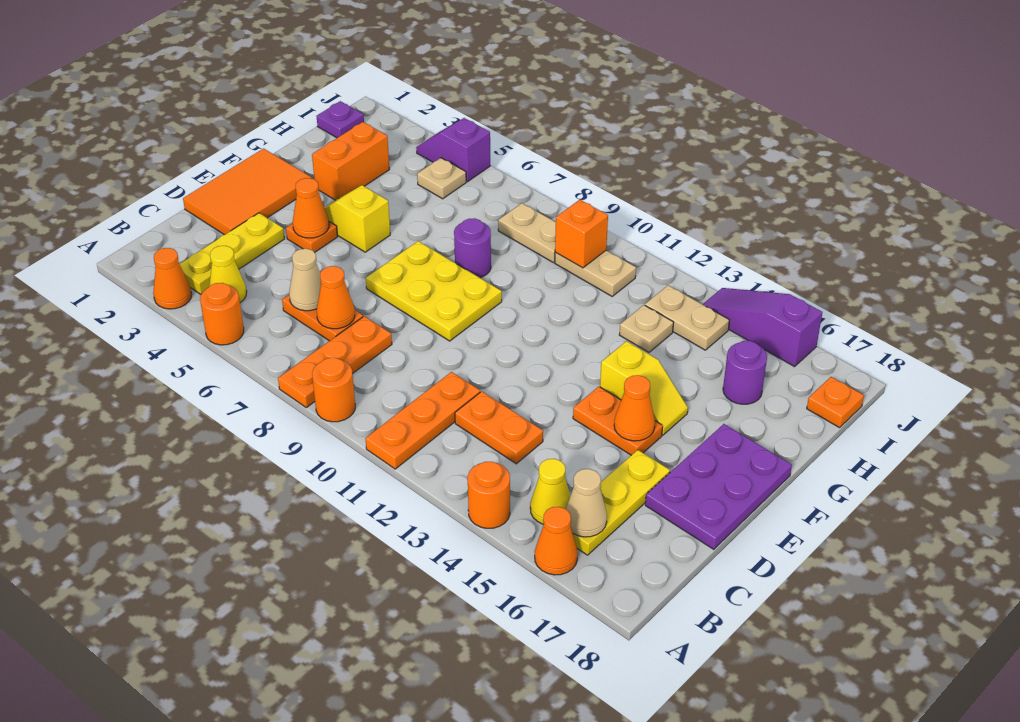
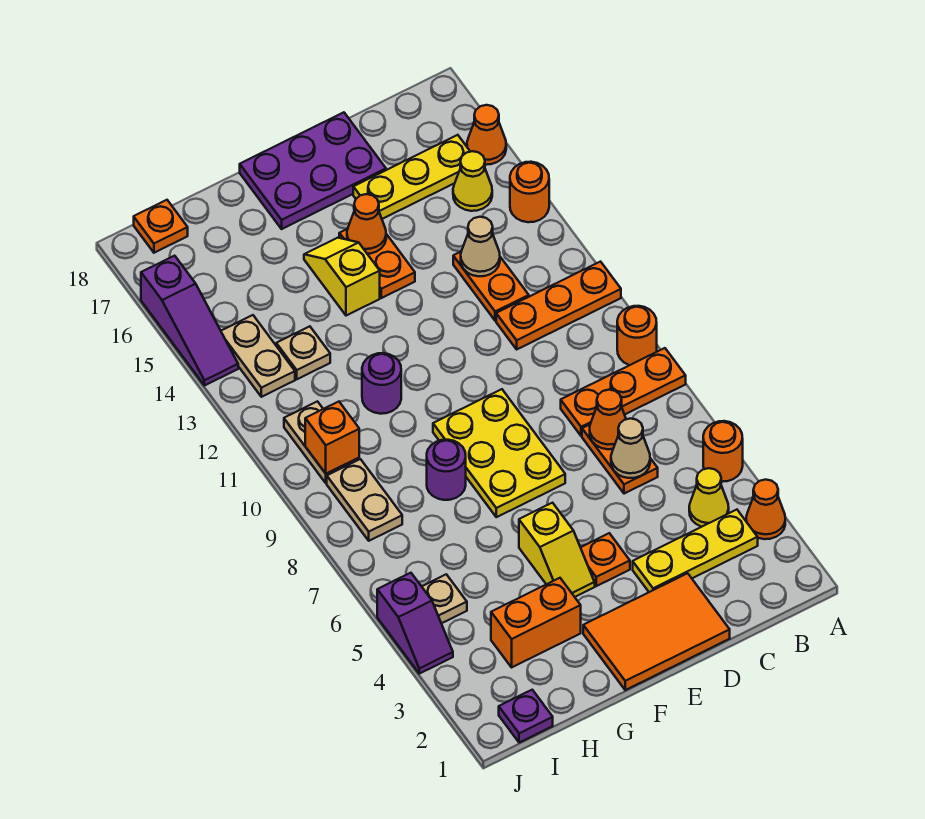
tan cone B16 level 2 -> tan cone C13 level 2
orange cone E4 level 2 -> none
purple round brick H16 level 1 -> purple round brick G11 level 1

